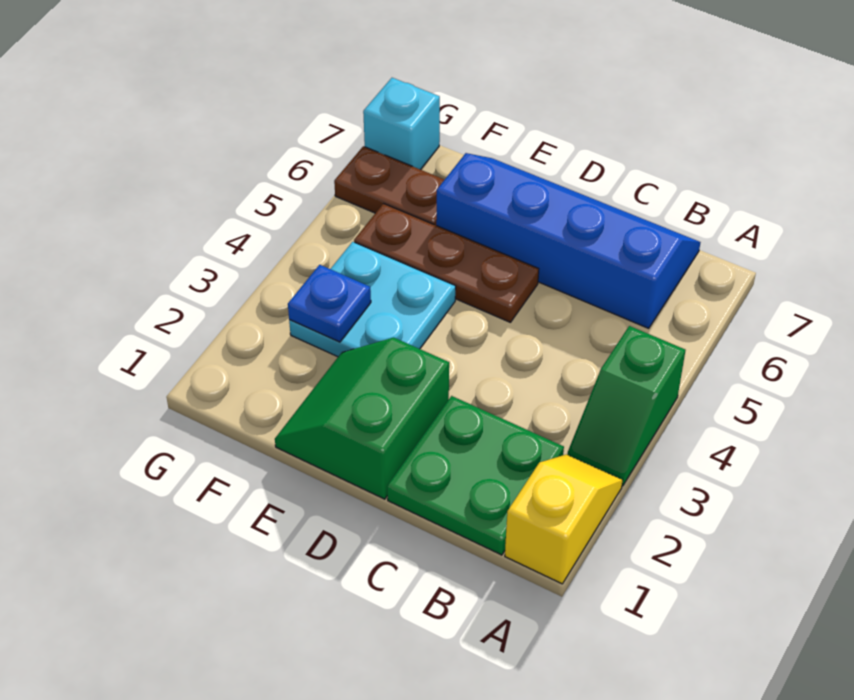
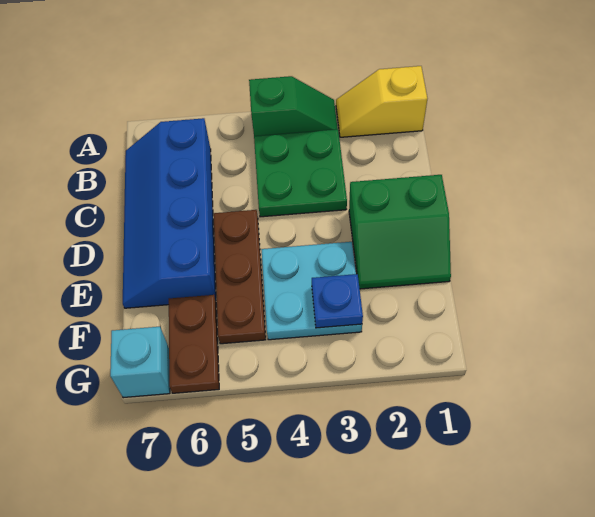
green plate B1:C2 level 1 -> green plate B3:C4 level 1

